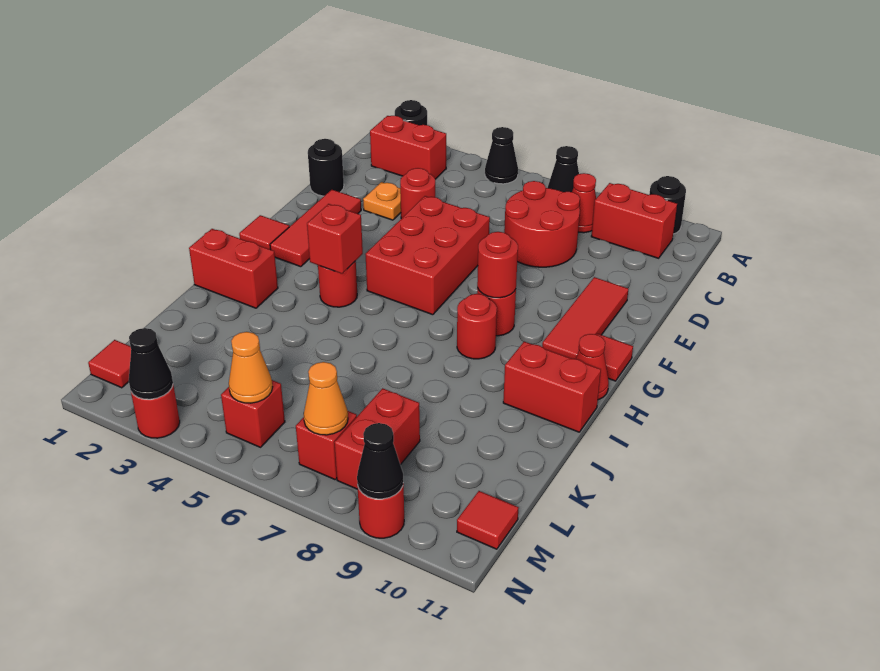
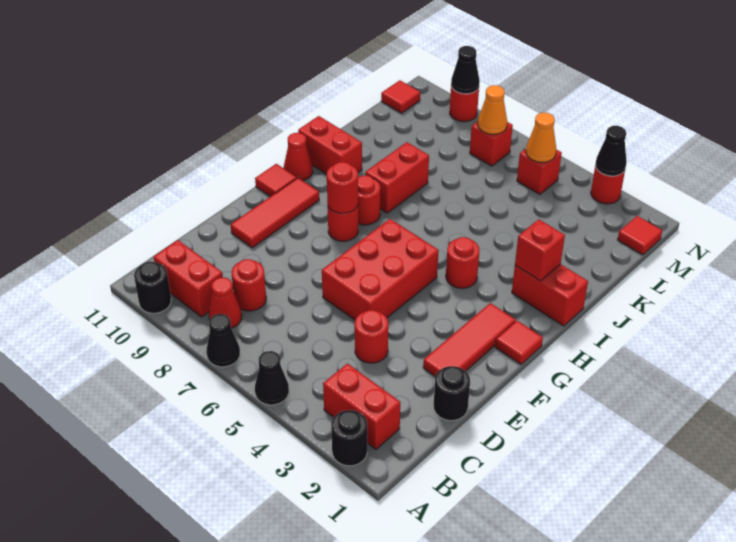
red round brick C7:D8 level 1 -> red round brick C8 level 1
orange plate D3 level 1 -> none
red brick H4 level 2 -> red brick I2 level 2
red brick L8:M8 level 1 -> red brick I8:J8 level 1

